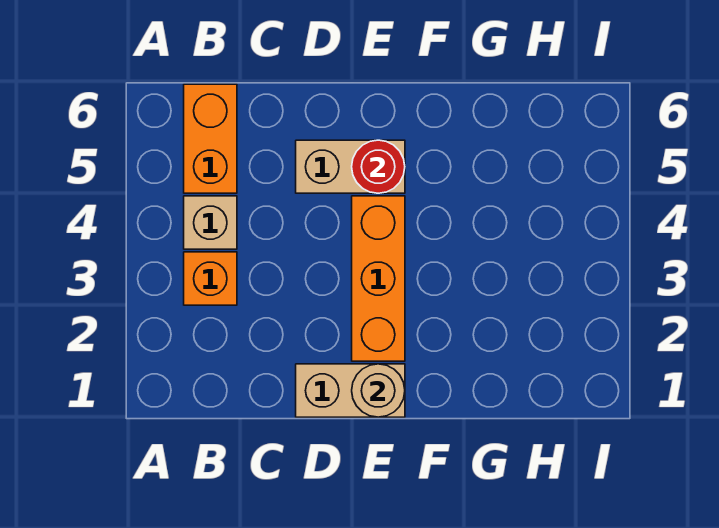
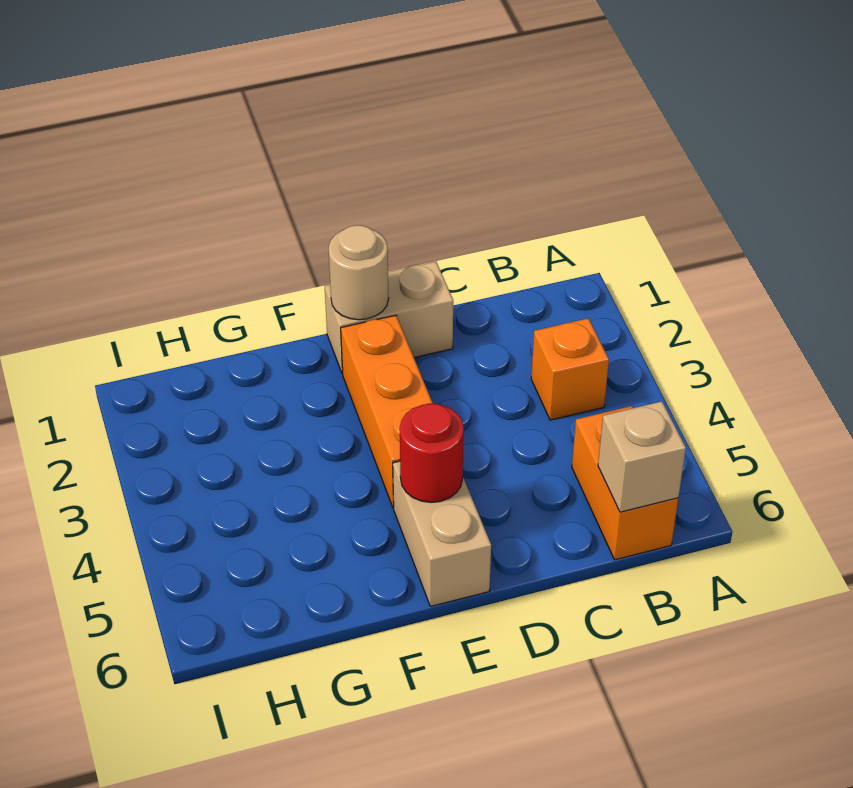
tan brick B4 level 1 -> tan brick B6 level 2
tan brick D5:E5 level 1 -> tan brick E5:E6 level 1

